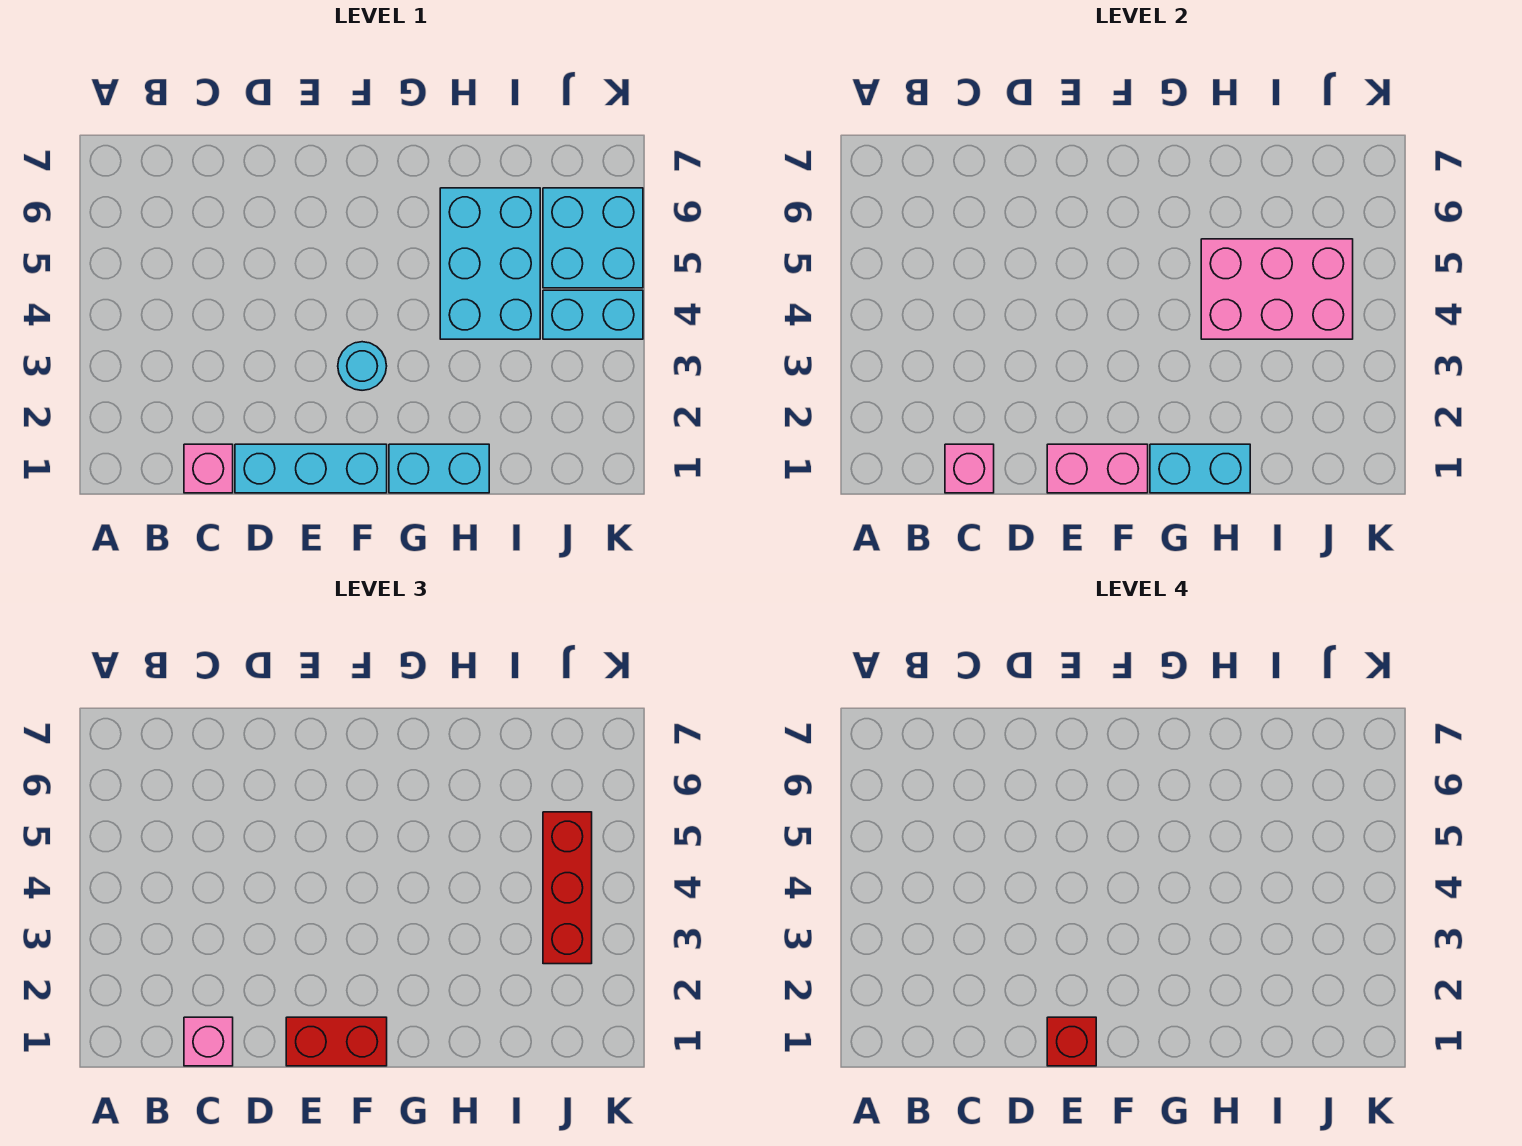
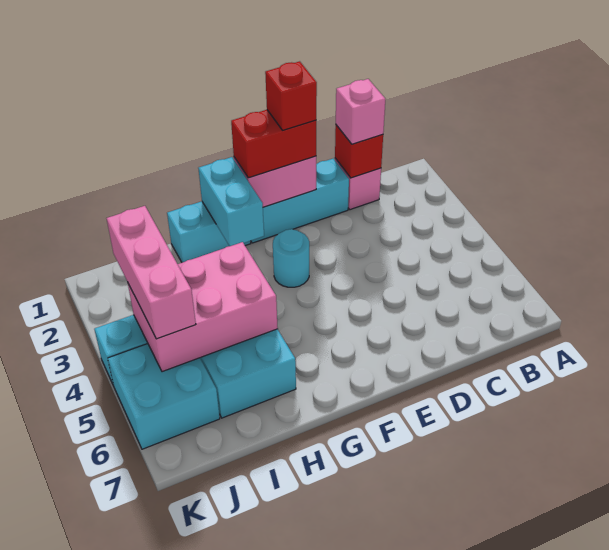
pink brick C1 level 2 -> red brick C1 level 2
cyan brick G1:H1 level 2 -> cyan brick G1:G2 level 2
red brick J3:J5 level 3 -> pink brick J3:J5 level 3

